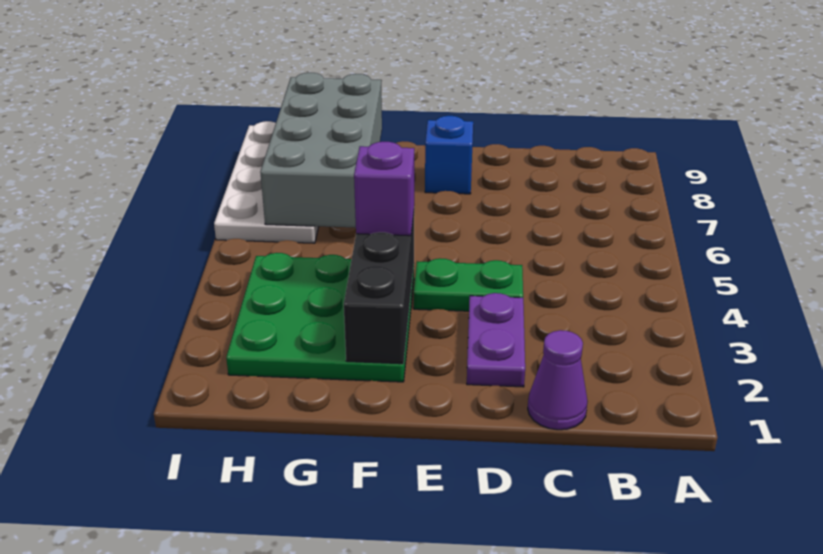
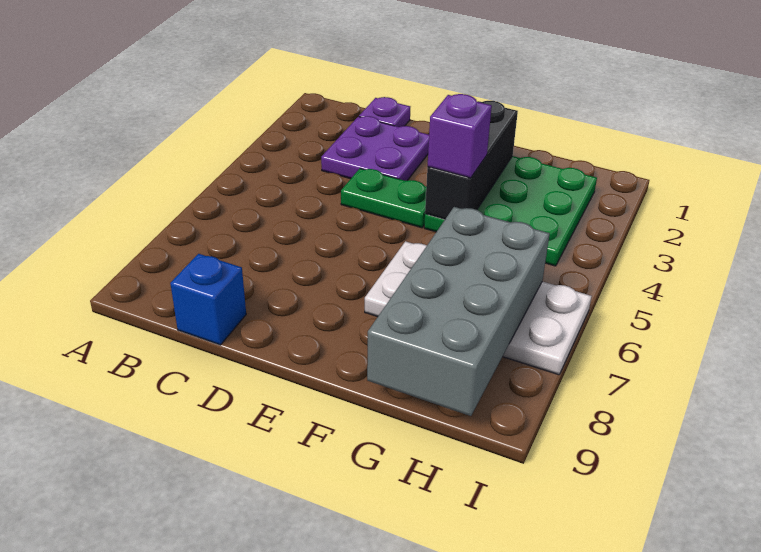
purple cone C1 level 1 -> purple plate C1 level 1
purple plate D2:D3 level 1 -> purple plate C2:D3 level 1
blue brick E8 level 1 -> blue brick C9 level 1
white plate H6:I9 level 1 -> white plate F6:I7 level 1

